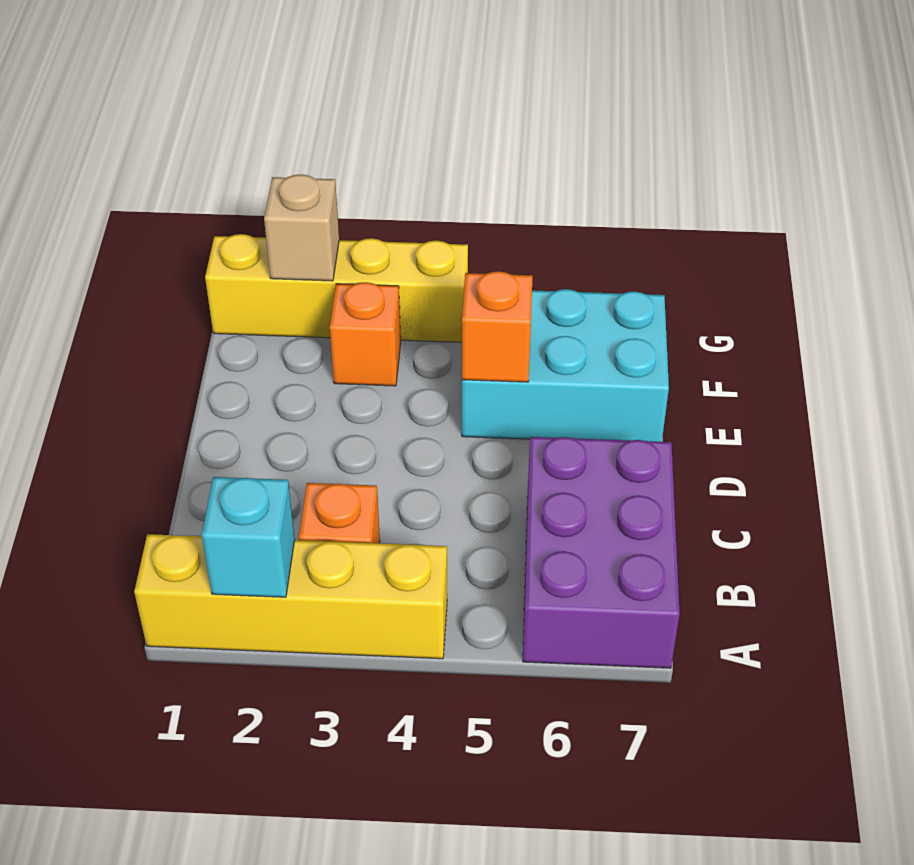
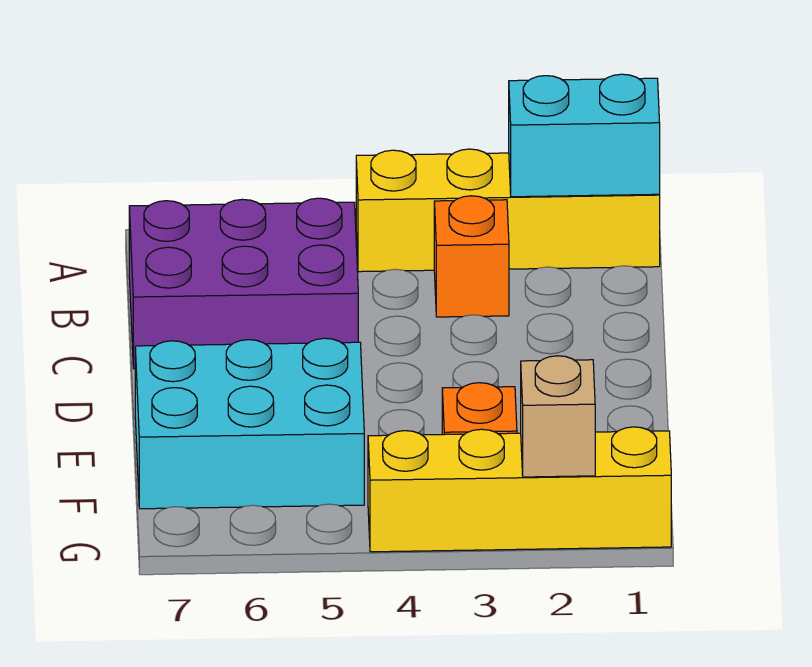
cyan brick A2 level 2 -> cyan brick A1:A2 level 2
purple brick A6:C7 level 1 -> purple brick B5:C7 level 1
orange brick E5 level 2 -> none

